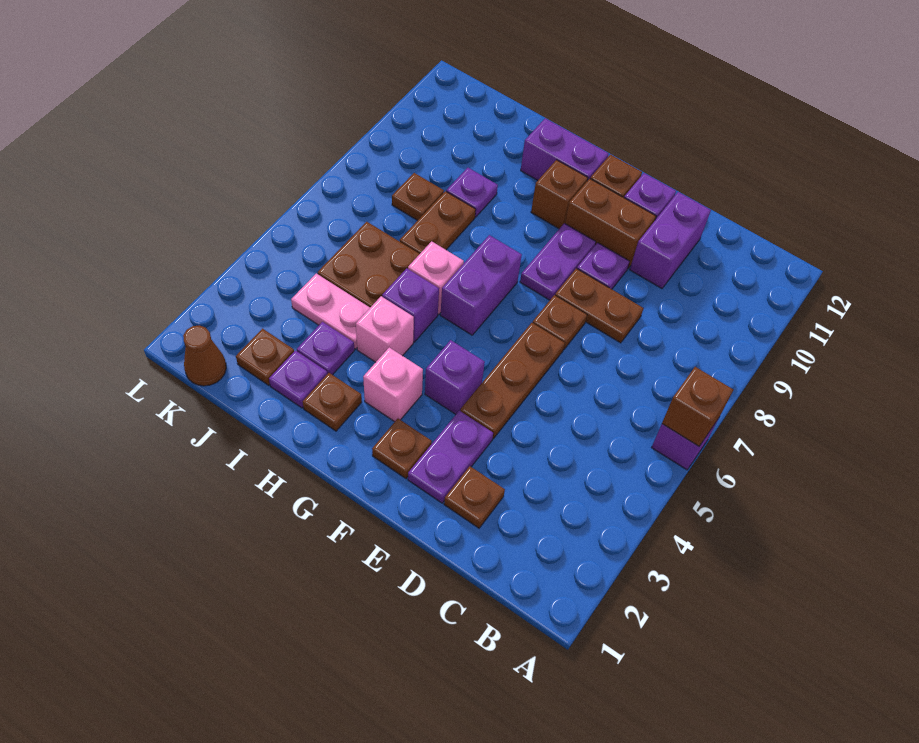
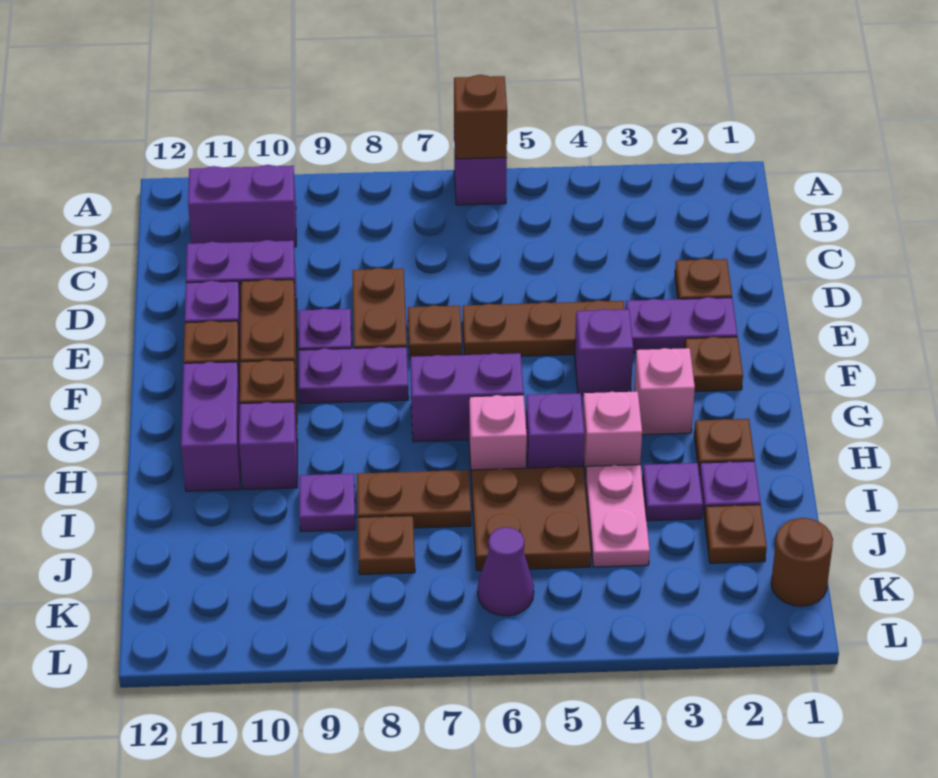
none -> purple brick B10:B11 level 1
none -> purple brick H10 level 1
brown cone K1 level 1 -> brown round brick K1 level 1
none -> purple cone K6 level 1

